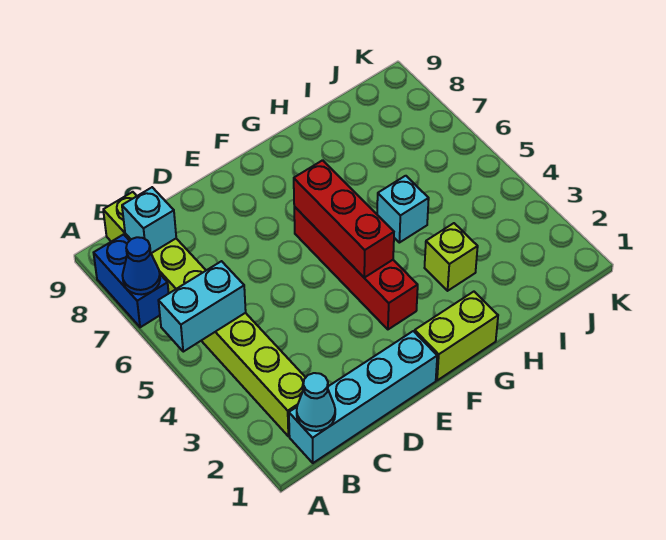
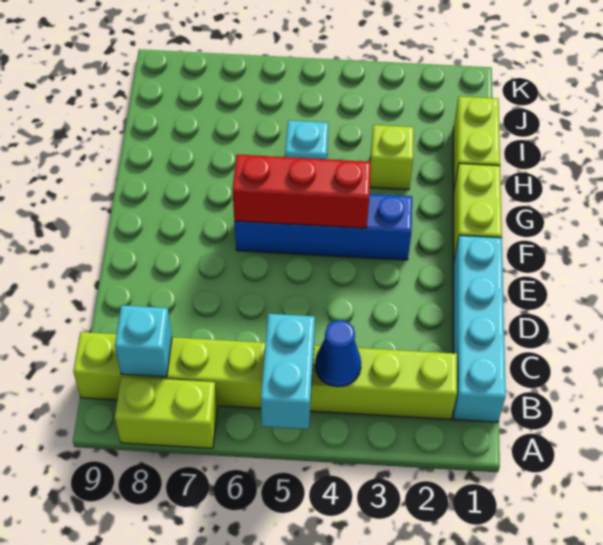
blue brick A7:A8 level 1 -> lime brick A7:A8 level 1
blue cone A7 level 2 -> blue cone B4 level 2
cyan cone B1 level 2 -> none
red brick F3:F6 level 1 -> blue brick F3:F6 level 1
none -> lime brick H1:I1 level 1

